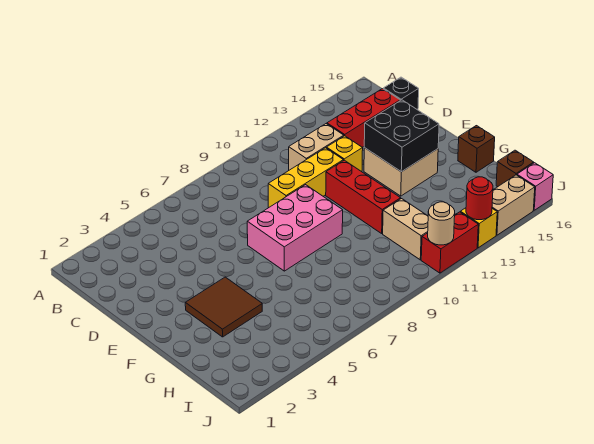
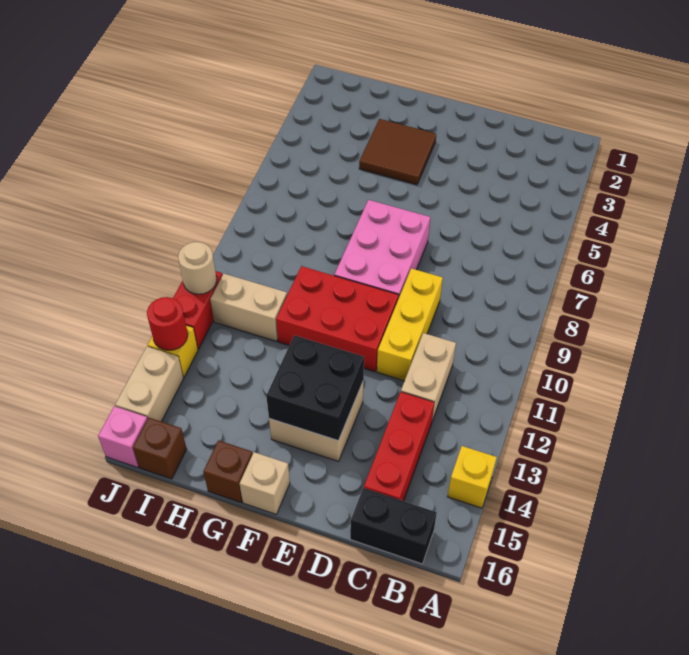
black brick C16 level 1 -> black brick B16:C16 level 1
yellow brick D12 level 1 -> yellow brick A14 level 1
red brick E11:G11 level 1 -> red brick E10:G11 level 1
none -> tan brick F16 level 1

